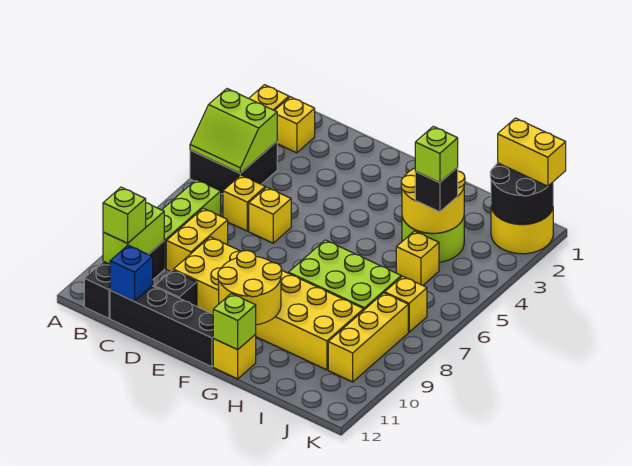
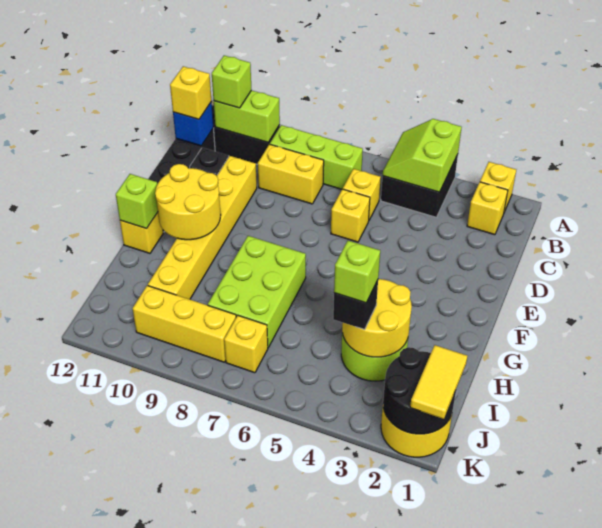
yellow brick D9:I10 level 1 -> yellow brick D10:I10 level 1
yellow brick I5 level 1 -> yellow brick C12 level 3
yellow brick J1:K1 level 3 -> yellow tile J1:K1 level 3

